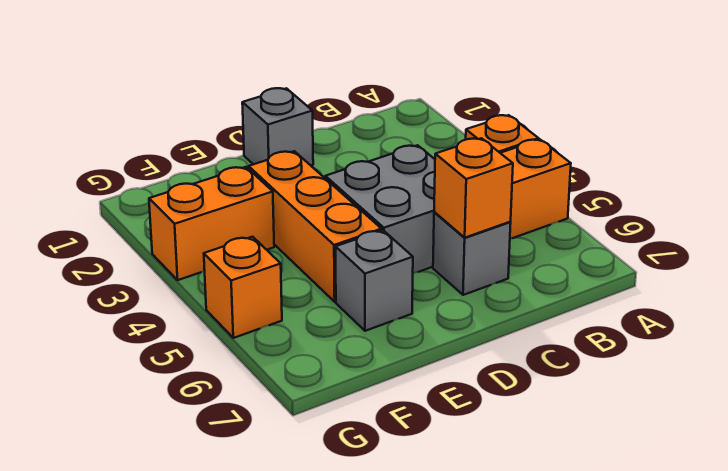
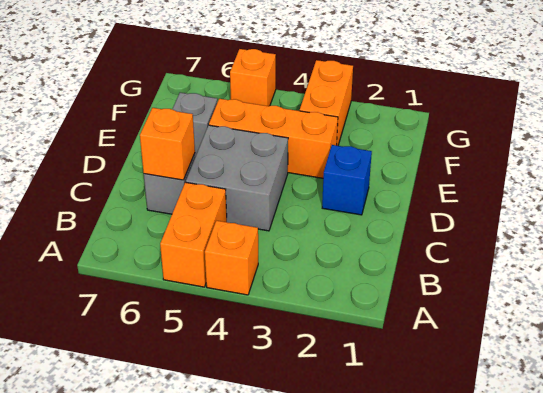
grey brick D1 level 1 -> none
none -> blue brick D2 level 1

